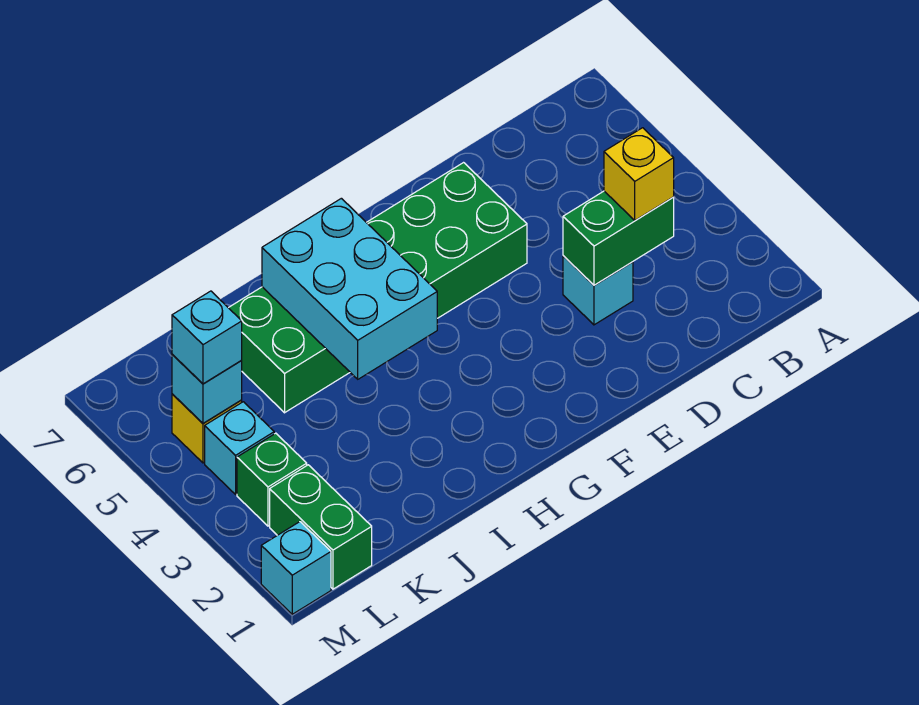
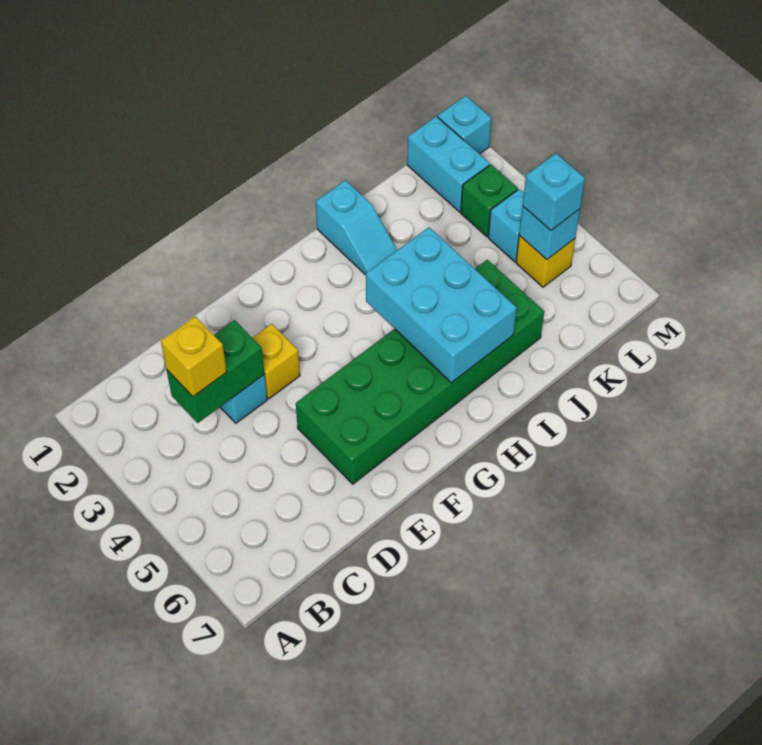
none -> yellow brick E3 level 1
none -> cyan slope I1:I2 level 1 top 1
green brick L1:L2 level 1 -> cyan brick L1:L2 level 1

